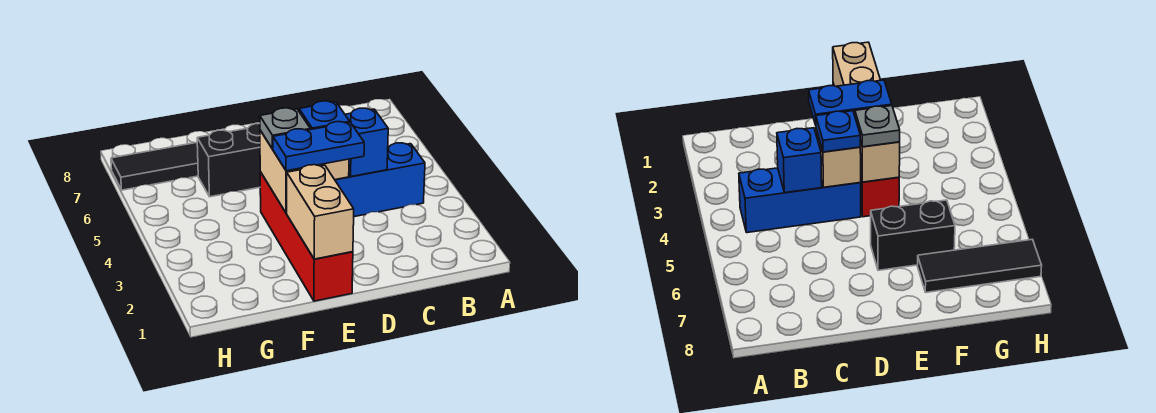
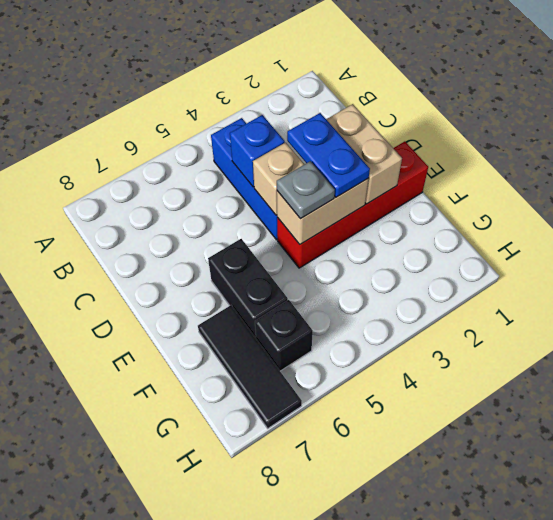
blue plate D4 level 3 -> none
tan brick E1:E2 level 2 -> tan brick D2:E2 level 2
none -> black brick G6 level 1

